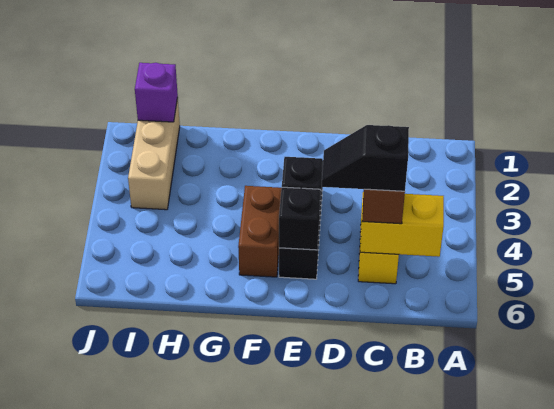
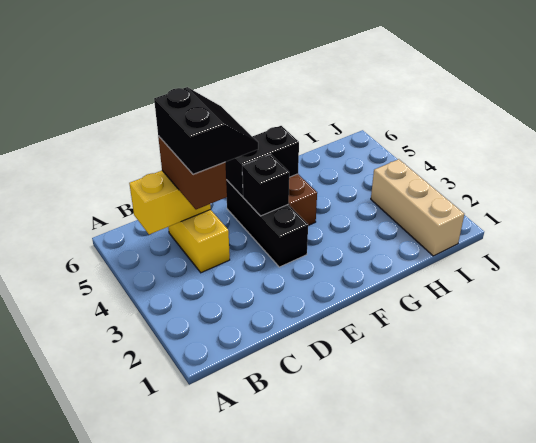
black slope C5:D5 level 4 top C -> black slope C4:D5 level 4 top C
black brick E5 level 2 -> black brick E5:F5 level 2
purple brick I1 level 2 -> none

